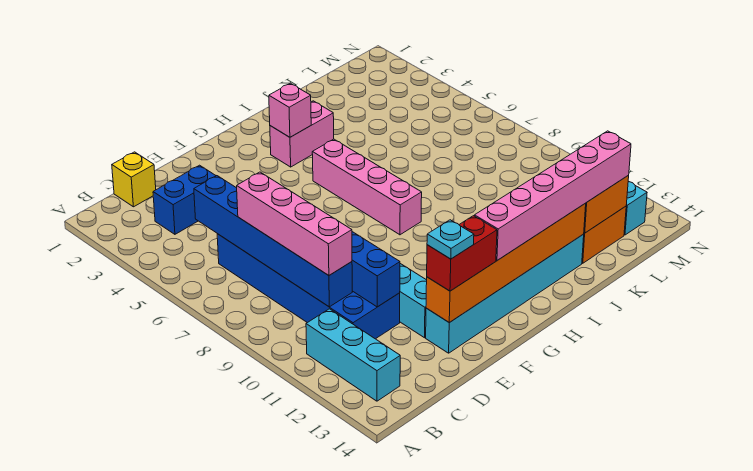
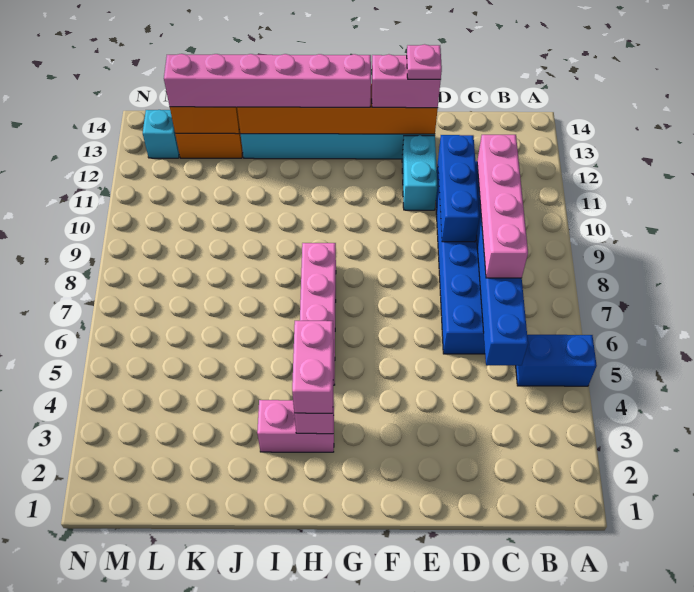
cyan brick B11:B13 level 1 -> none
yellow brick C1 level 1 -> none
blue brick C3:D3 level 1 -> blue brick A5:B5 level 1
red brick E13:F13 level 3 -> pink brick E13:F13 level 3
cyan plate E13 level 4 -> pink plate E13 level 4
none -> pink brick H3:H4 level 3

